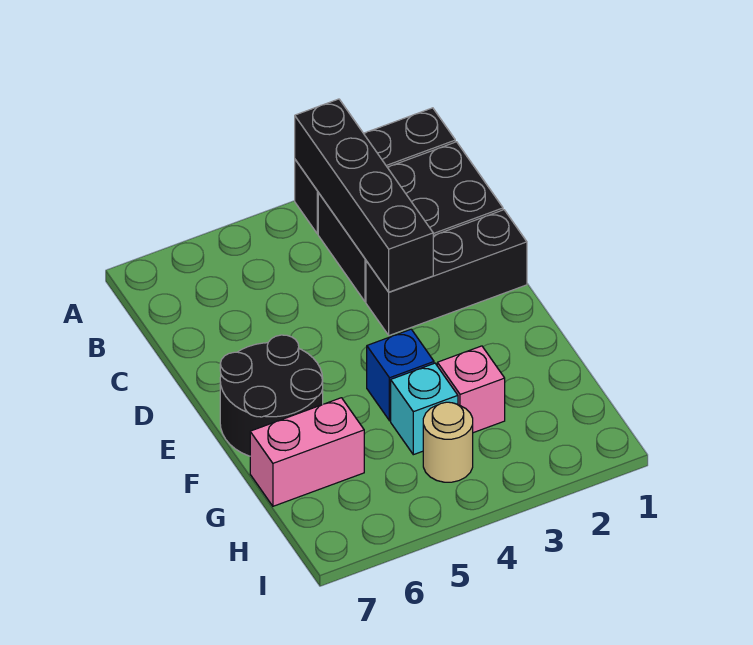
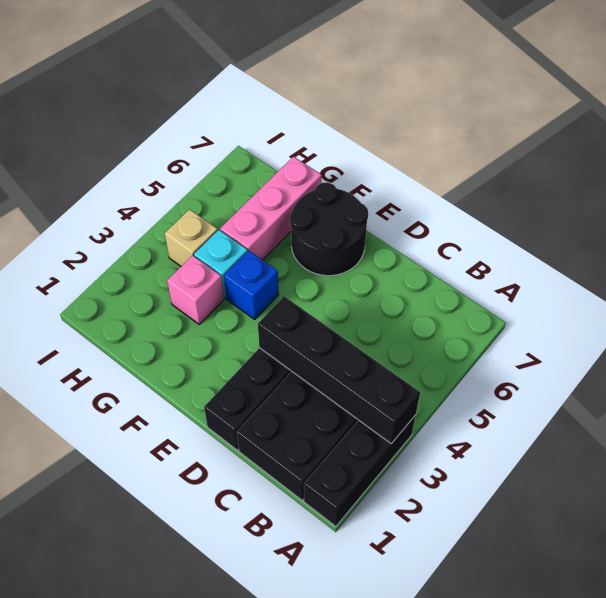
pink brick G6:G7 level 1 -> pink brick G5:G7 level 1
tan round brick H4 level 1 -> tan brick H4 level 1

